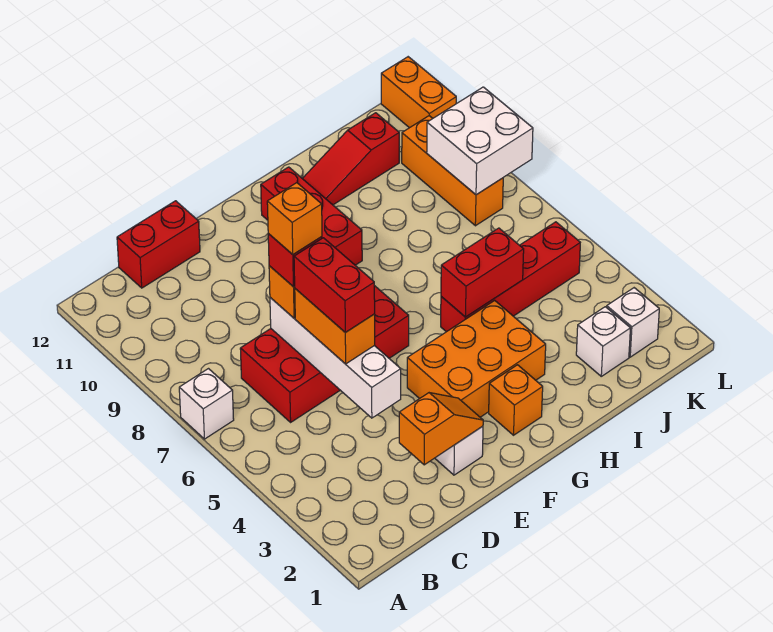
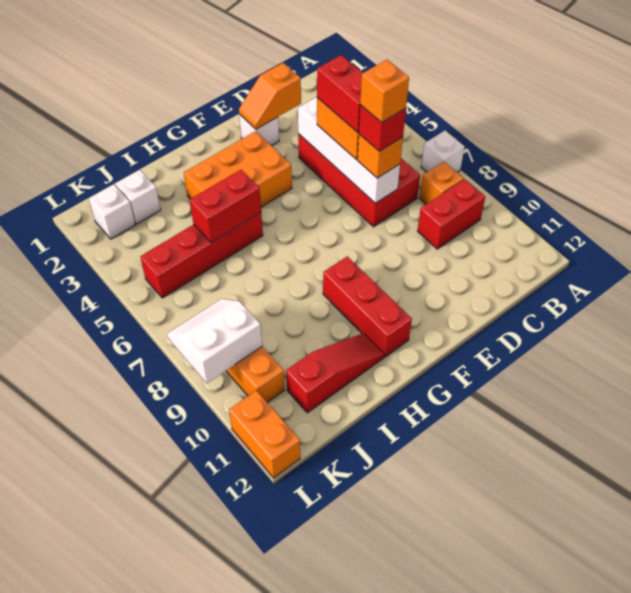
red brick C6:F7 level 1 -> red brick C4:D7 level 1
red brick C12:D12 level 1 -> red brick B9:C9 level 1
orange brick G2 level 1 -> orange brick B8 level 1
white brick K8:L9 level 2 -> white slope K8:L9 level 2 top 9

